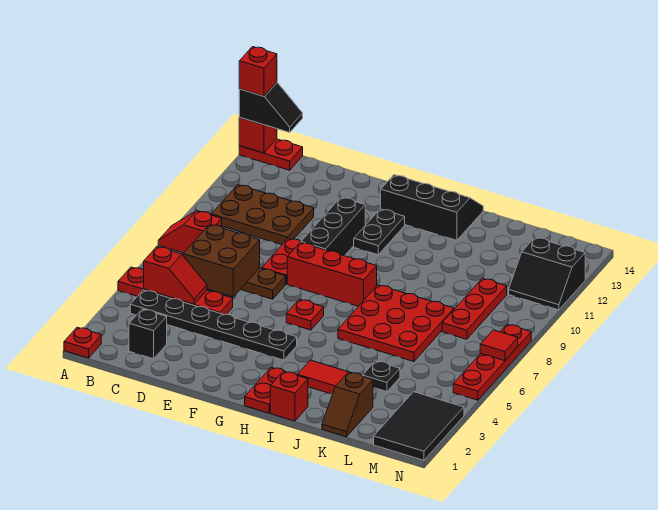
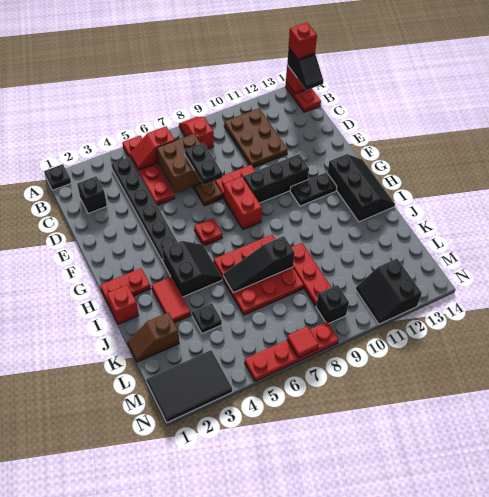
red plate A1 level 1 -> black plate A1 level 1
red slope B5:C5 level 2 top B -> red slope B5:B6 level 2 top 6
none -> black plate D7:E7 level 3
red brick F8:H8 level 1 -> red brick F8:G8 level 1
none -> black slope H4:I5 level 1 top 4
none -> black slope J6:J8 level 2 top 8
red plate L8:L10 level 1 -> red plate J9:L9 level 1
none -> black brick M9 level 1

